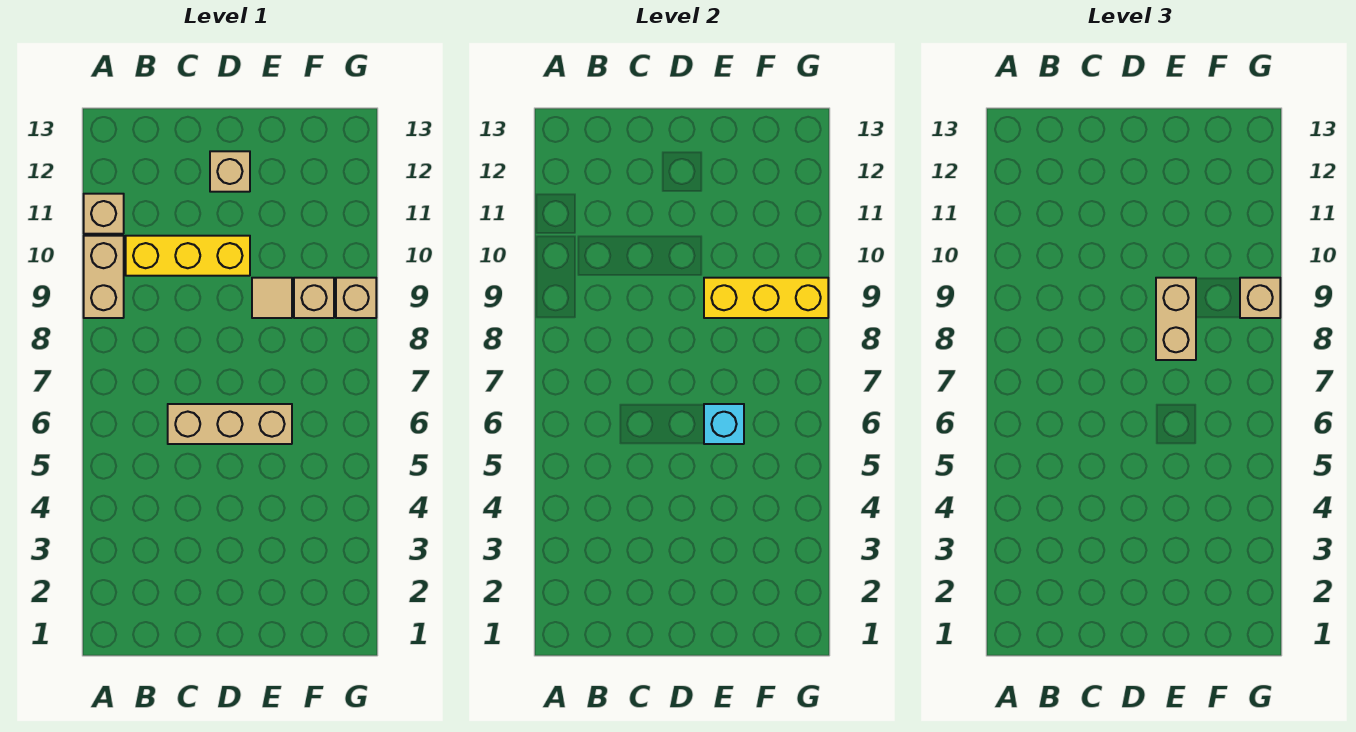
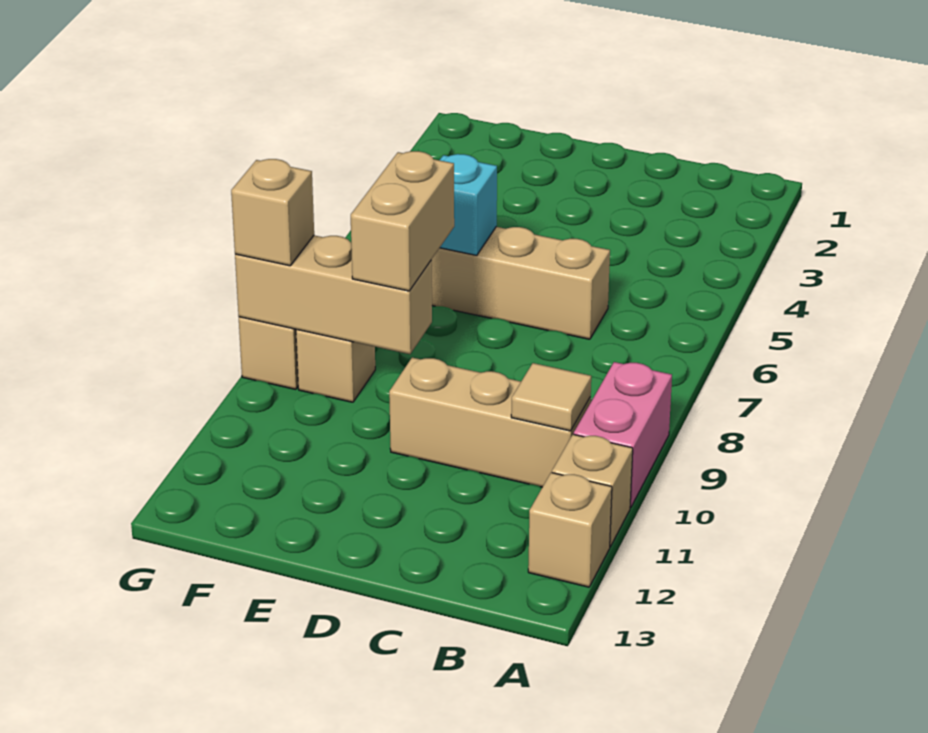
tan brick A9:A10 level 1 -> pink brick A9:A10 level 1
yellow brick B10:D10 level 1 -> tan brick B10:D10 level 1
tan brick D12 level 1 -> tan brick A12 level 1
tan tile E9 level 1 -> tan tile B10 level 2
yellow brick E9:G9 level 2 -> tan brick E9:G9 level 2

